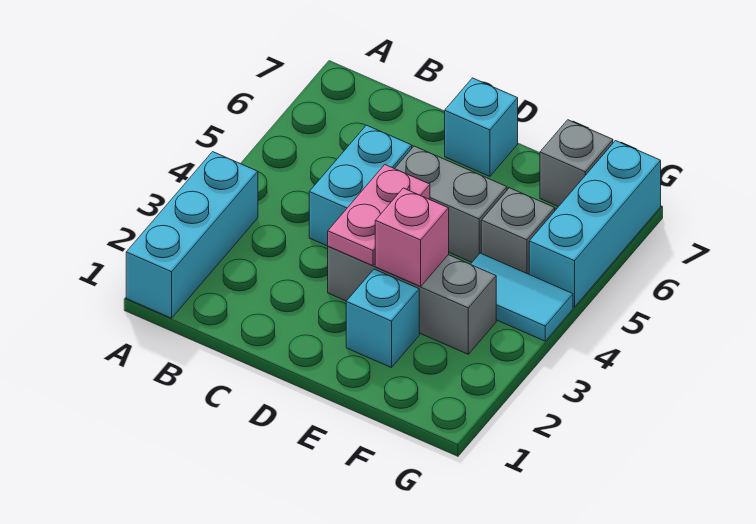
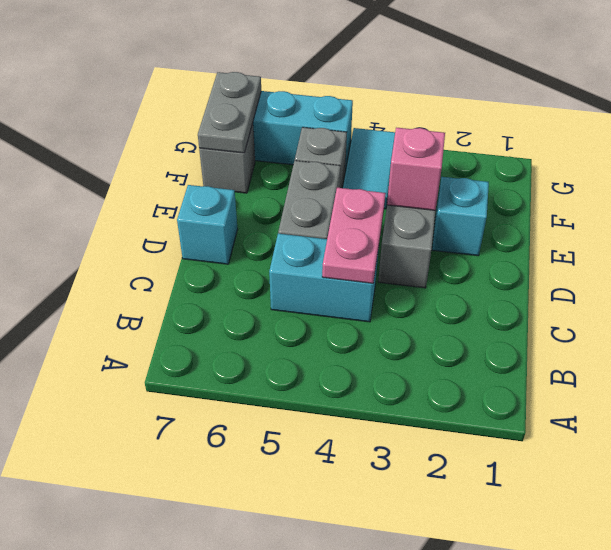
cyan brick A1:A3 level 1 -> none
pink plate D3:D4 level 2 -> pink plate C4:D4 level 2
none -> grey plate F7:G7 level 2

